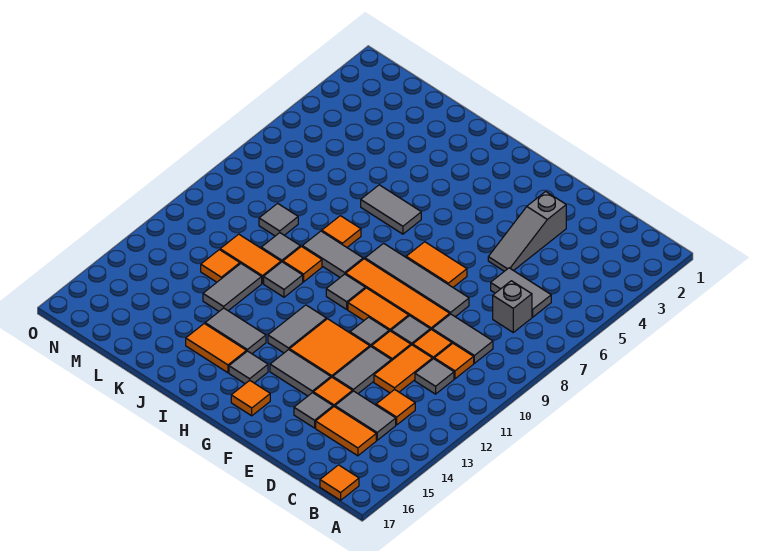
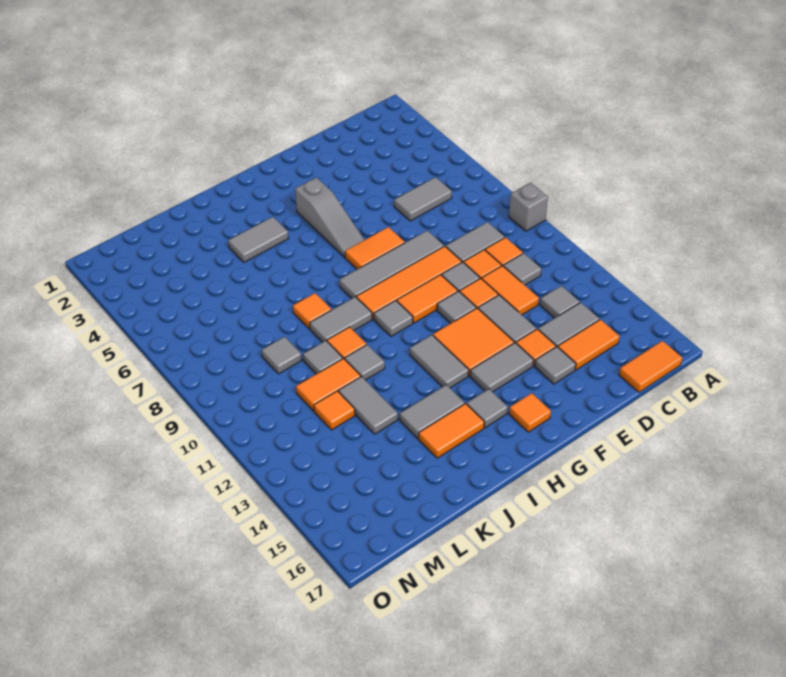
orange tile B17 level 1 -> orange tile B17:C17 level 1
grey brick C7 level 1 -> grey brick A9 level 1
orange tile C13 level 1 -> grey tile C13 level 1
grey slope E3:E5 level 1 top 3 -> grey slope G4:G6 level 1 top 4
grey tile I6:J6 level 1 -> grey tile I4:J4 level 1

